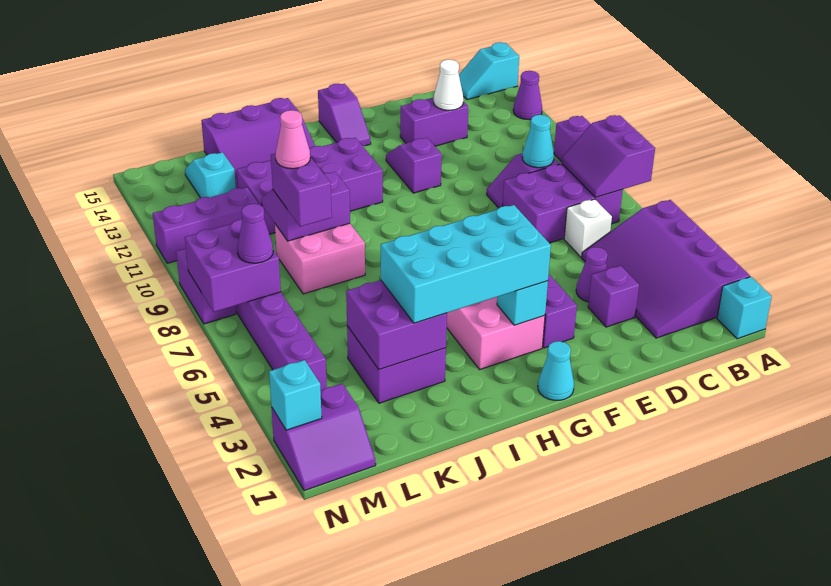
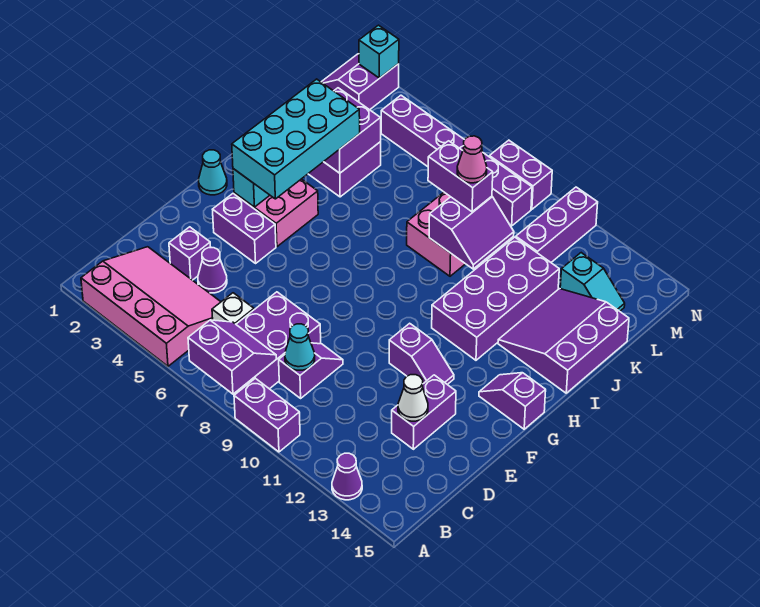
cyan brick A1 level 1 -> none
purple slope A2:C5 level 1 top A -> pink slope A2:C5 level 1 top A
cyan slope A15:B15 level 1 top A -> none
purple brick M7:N8 level 2 -> none
purple cone M7 level 3 -> none

